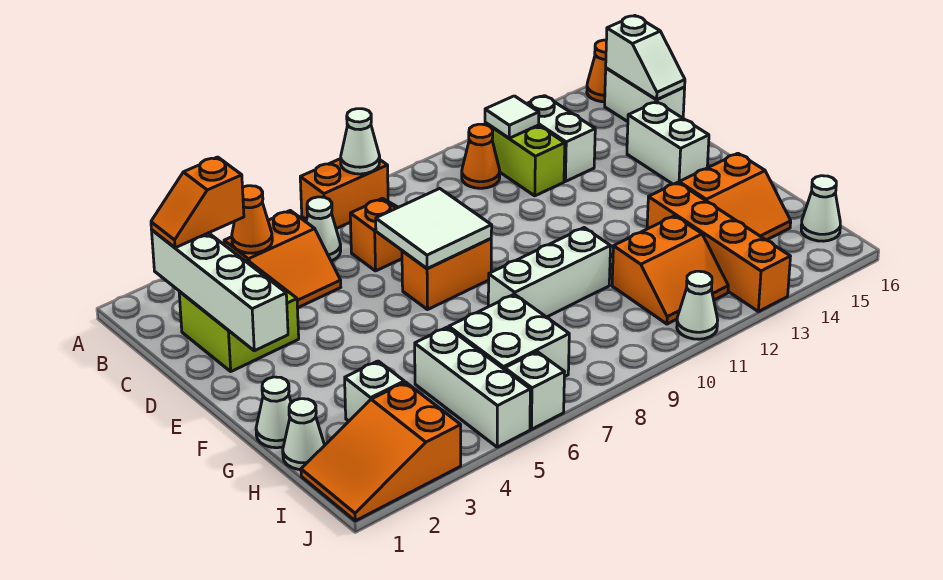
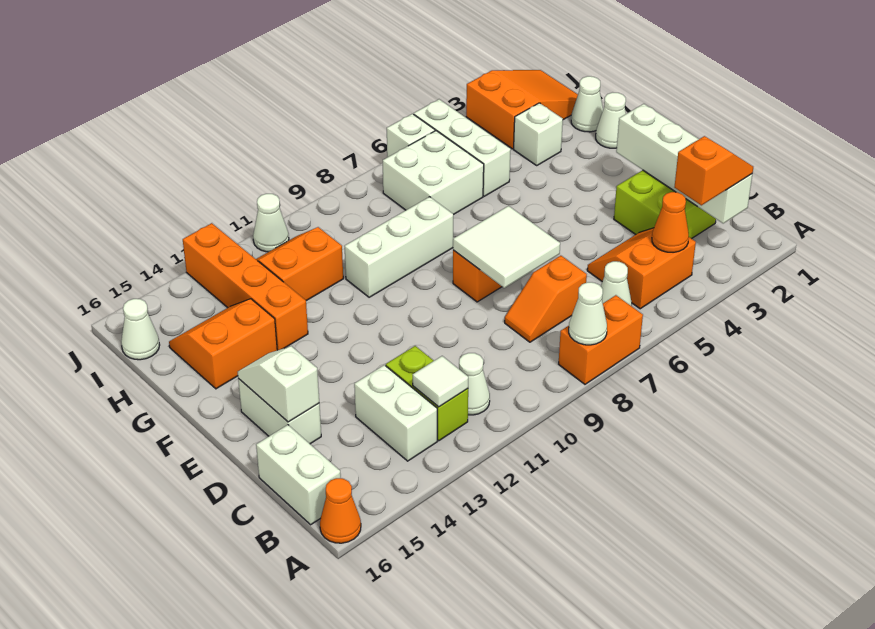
orange cone B11 level 1 -> white cone B11 level 1
white slope B16:C16 level 2 top B -> white slope D15:E15 level 2 top D

